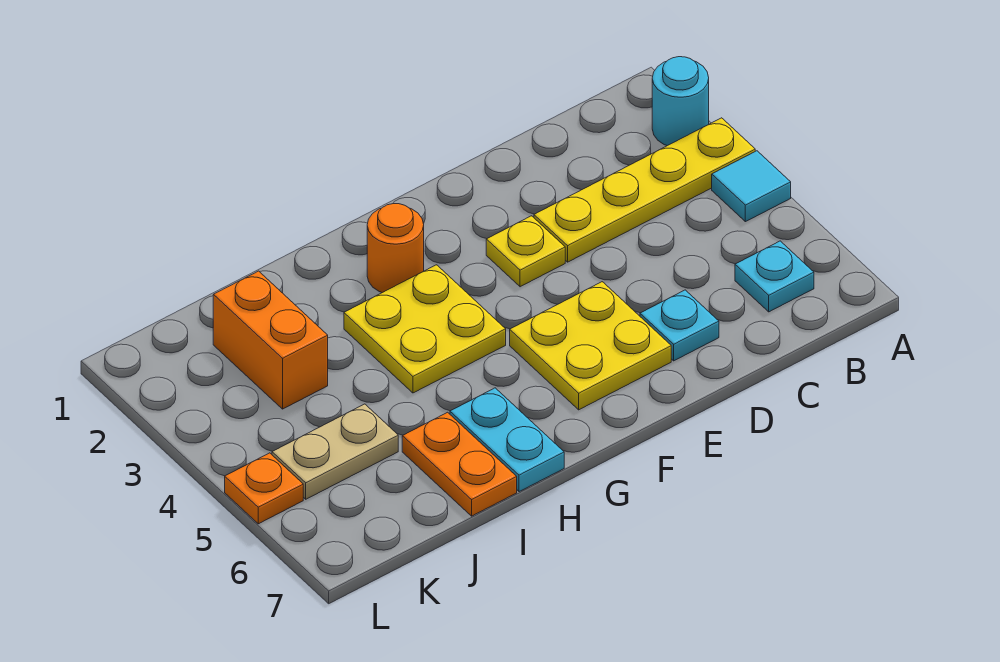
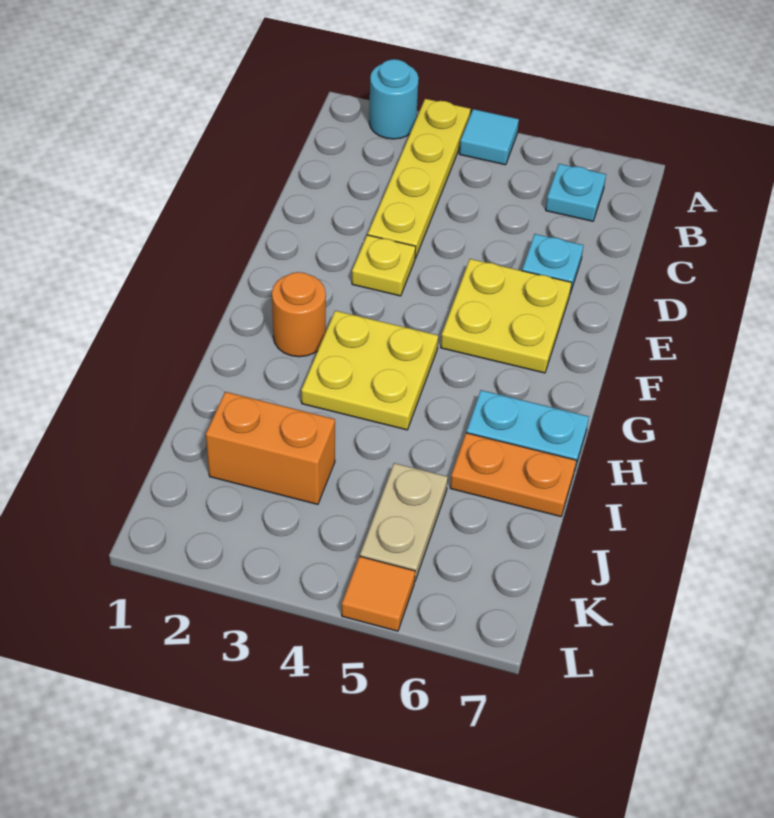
orange plate L5 level 1 -> orange tile L5 level 1

